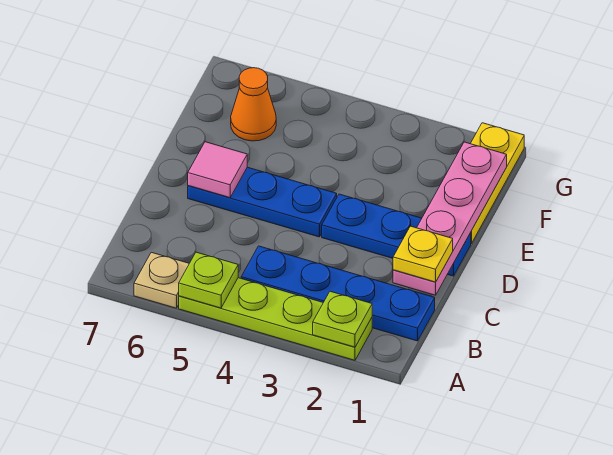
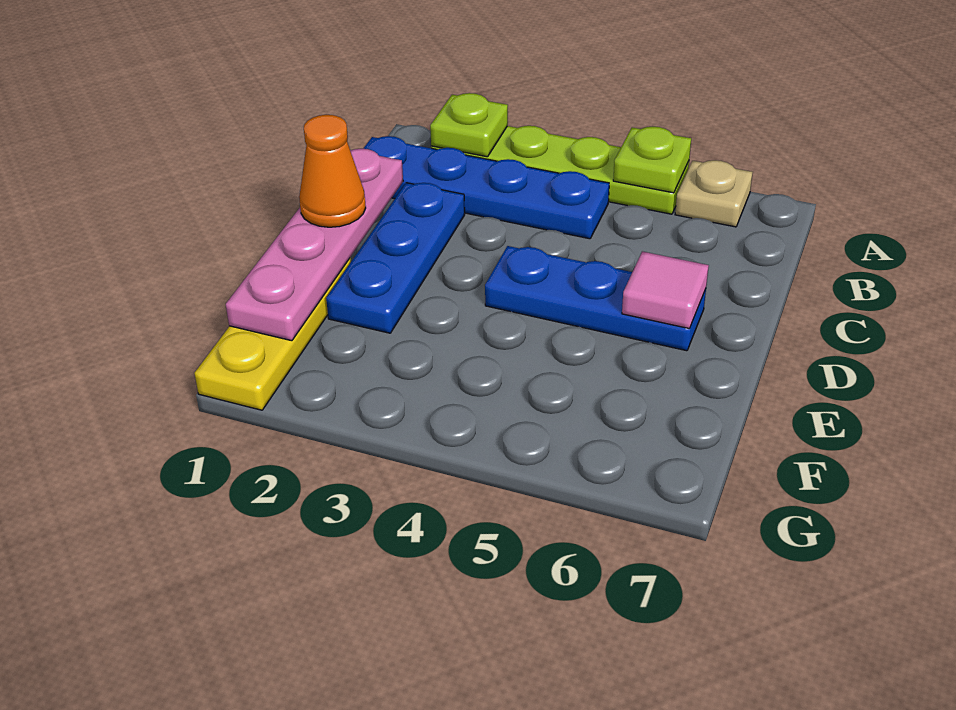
yellow plate C1 level 3 -> none
blue plate D1:D3 level 1 -> blue plate C2:E2 level 1
orange cone F6 level 1 -> orange cone D1 level 3

